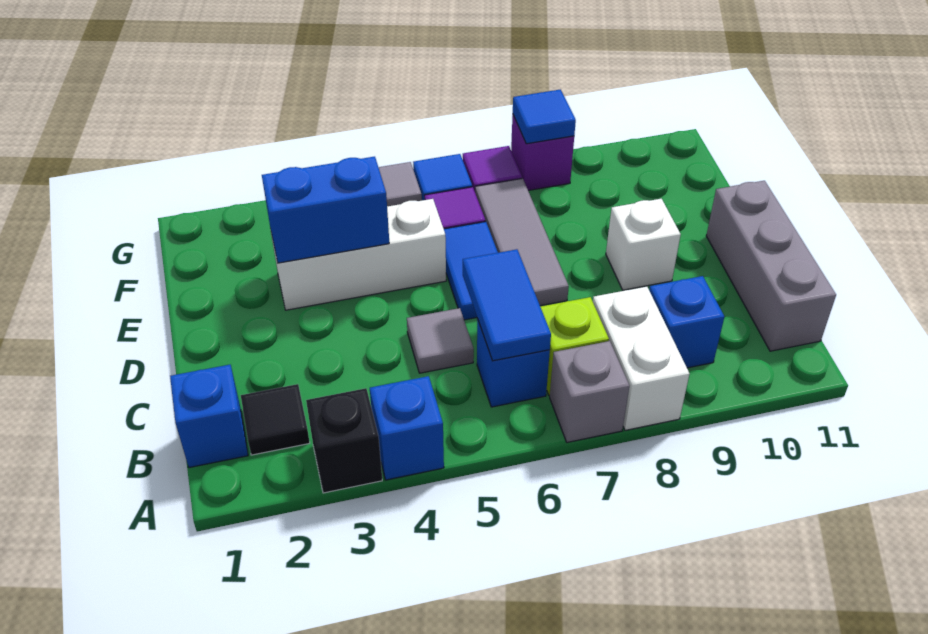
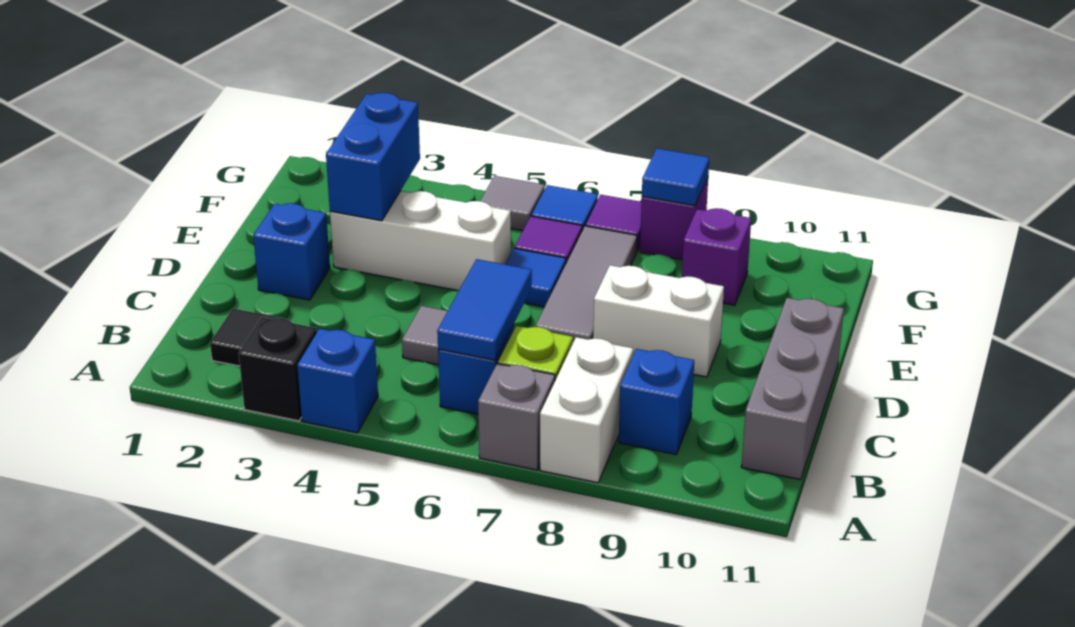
blue brick B1 level 1 -> blue brick D2 level 1
blue tile D6:E6 level 1 -> blue tile E6 level 1
white brick D9 level 1 -> white brick D8:D9 level 1
blue brick E3:E4 level 2 -> blue brick E3:F3 level 2
none -> purple brick F9 level 1

